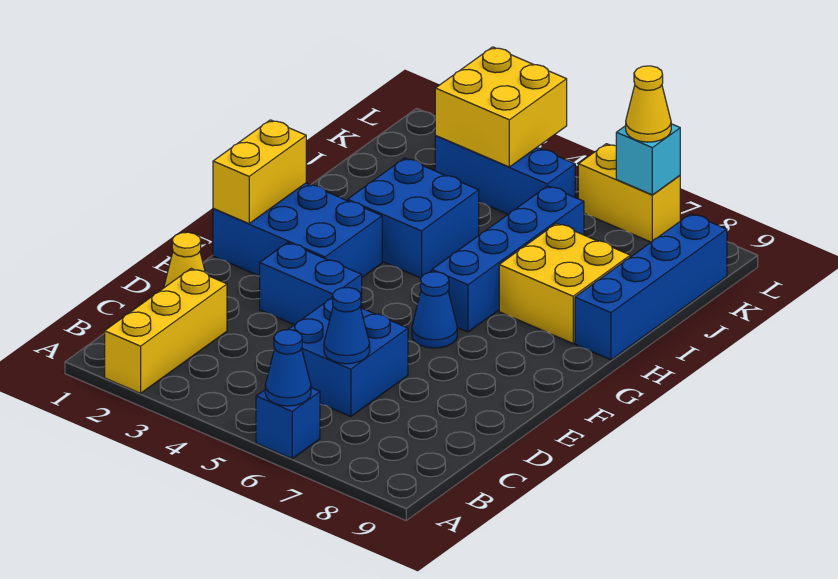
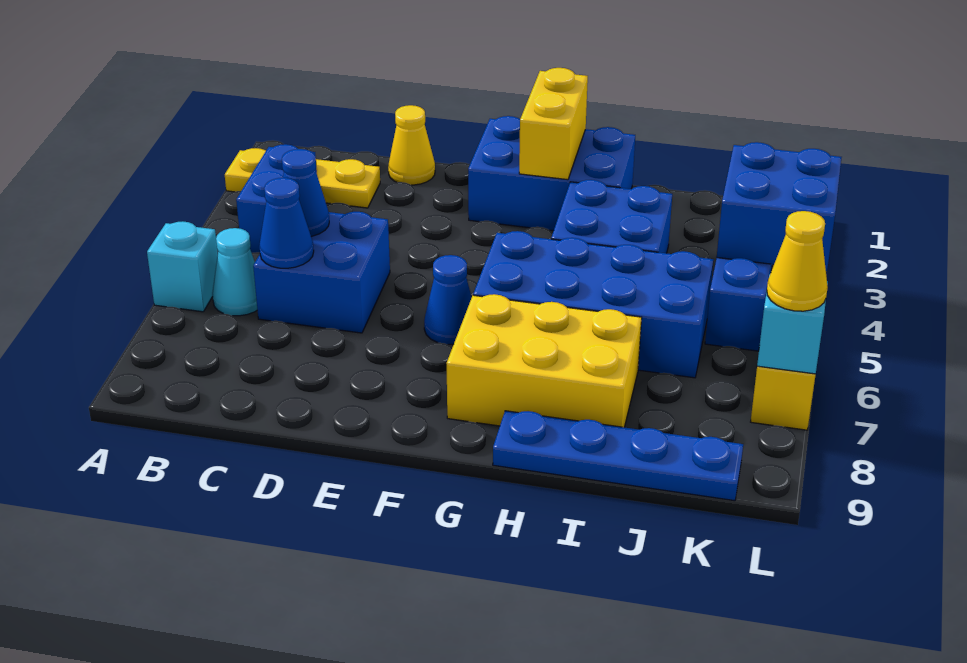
yellow brick A2:C2 level 1 -> yellow plate A2:C2 level 1
blue brick A6 level 1 -> cyan brick A6 level 1
blue cone A6 level 2 -> blue cone C5 level 2
none -> cyan cone B6 level 1
blue brick E3:E4 level 1 -> blue brick B3:B4 level 1
blue brick F1:G3 level 1 -> blue brick F1:H2 level 1
yellow brick F1:G1 level 2 -> yellow brick G1:G2 level 2
blue brick G6:J6 level 1 -> blue brick G5:J6 level 1
yellow brick H7:I8 level 1 -> yellow brick G7:I8 level 1
blue brick H9:K9 level 1 -> blue plate H9:K9 level 1
yellow brick K3:L4 level 2 -> blue brick K3:L4 level 2

